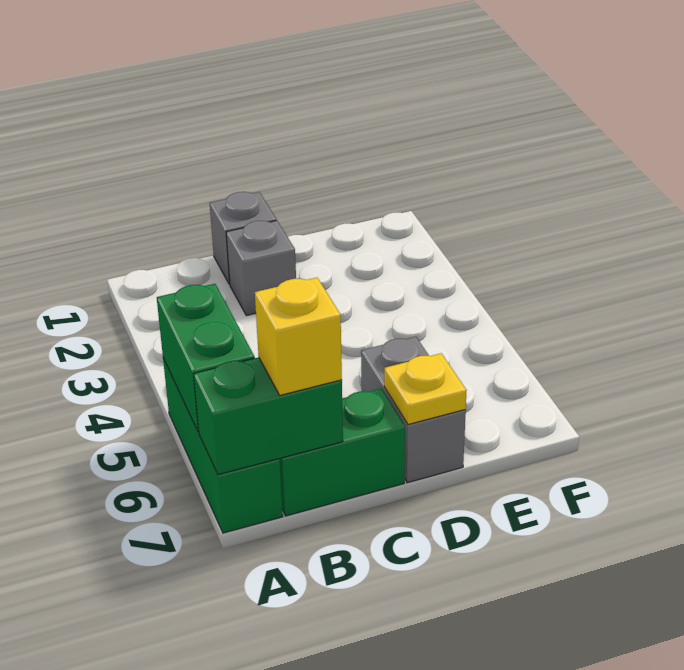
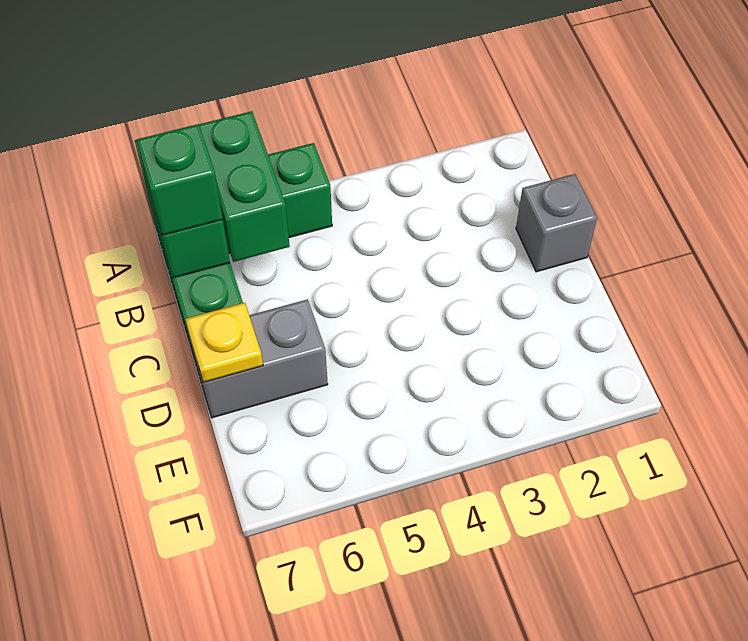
green brick A5:A6 level 2 -> green brick A6:B6 level 2
yellow brick B7 level 3 -> green brick B7 level 3
grey brick C2 level 1 -> none

